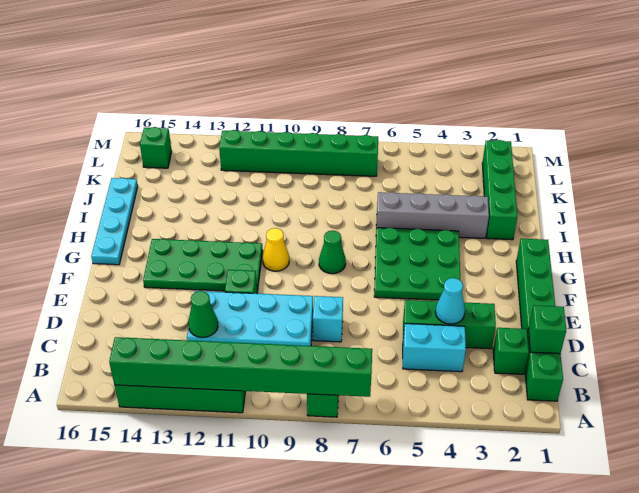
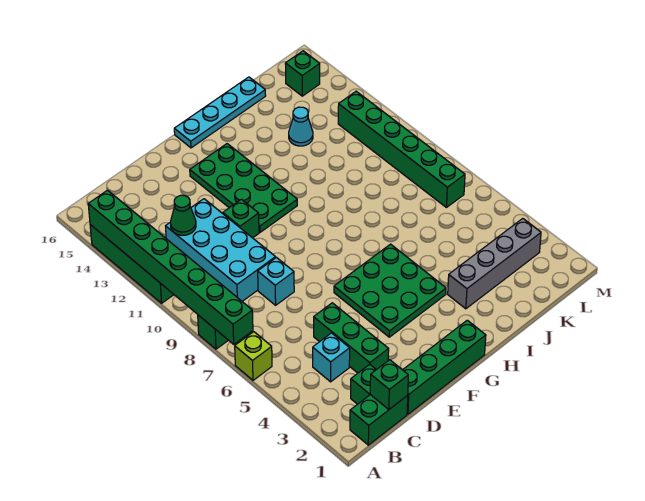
none -> lime brick A6 level 1
cyan brick C4:C5 level 1 -> cyan brick C4 level 1
cyan cone D4 level 2 -> cyan cone J13 level 1
green cone G8 level 1 -> none
yellow cone G10 level 1 -> none
green brick I2:L2 level 1 -> none
grey brick I3:I6 level 1 -> grey brick I3:L3 level 1

